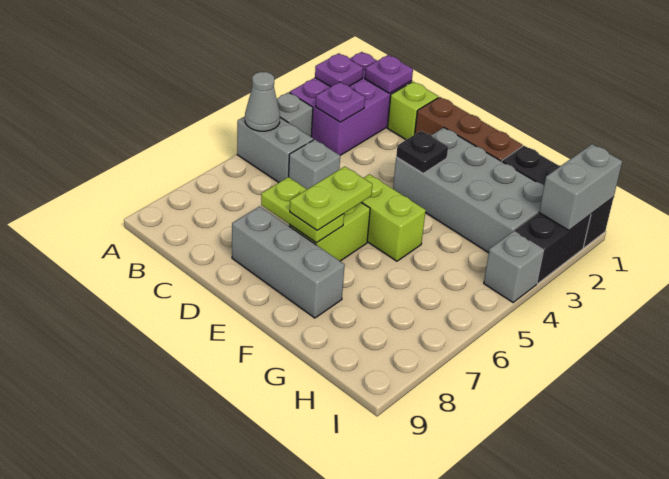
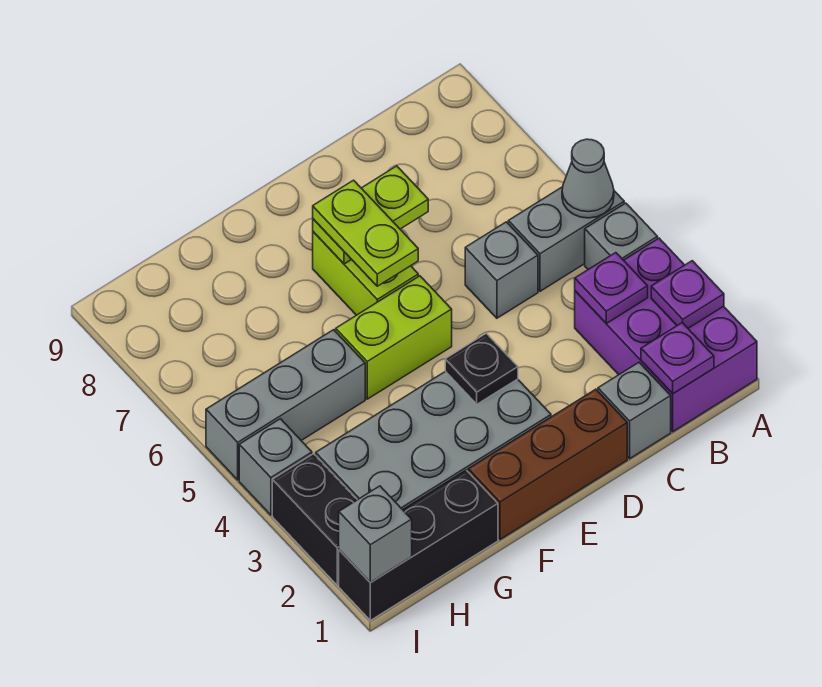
lime brick C1 level 1 -> grey brick C1 level 1
grey brick D8:F8 level 1 -> grey brick G5:I5 level 1
grey brick I1:I2 level 2 -> grey brick I1 level 2

